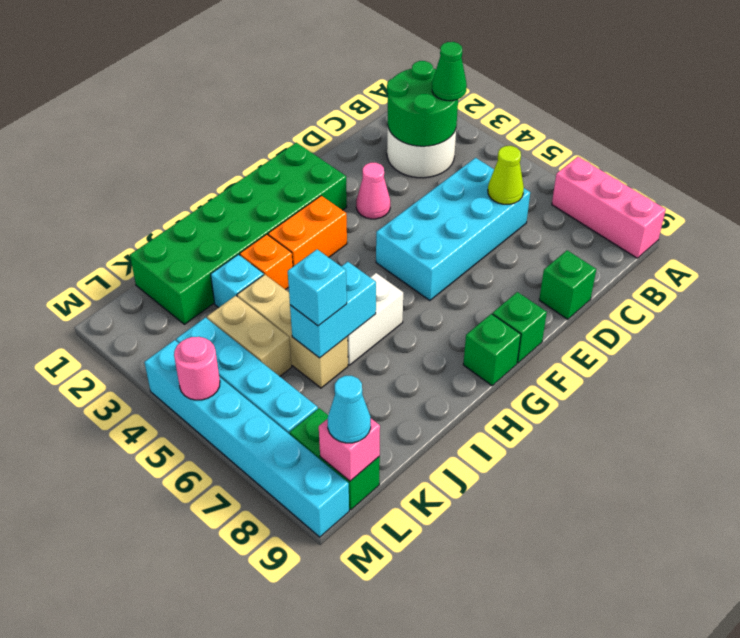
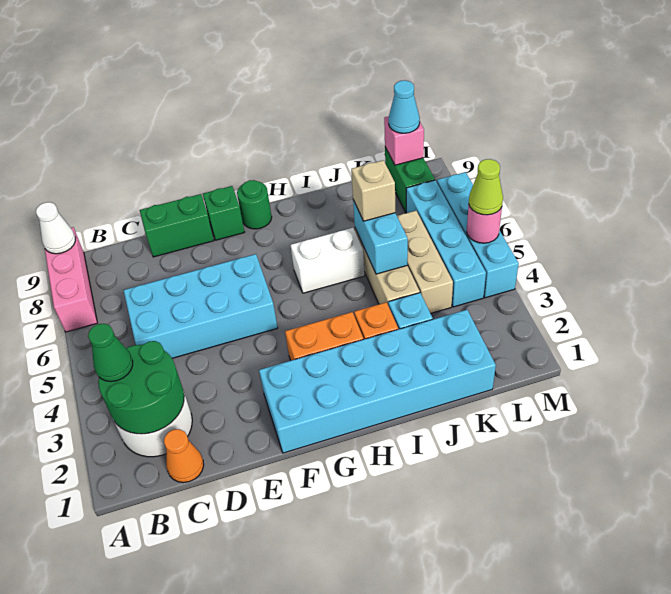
none -> white cone A9 level 2
none -> orange cone C1 level 1
lime cone C6 level 2 -> lime cone M5 level 3
green brick D9 level 1 -> green brick D9:E9 level 1
pink cone E3 level 1 -> none
green brick F1:K2 level 1 -> cyan brick F1:K2 level 1
green brick G9 level 1 -> green round brick G9 level 1
cyan brick I6:J6 level 2 -> cyan brick J5:J6 level 2
cyan brick J6 level 3 -> tan brick J6 level 3
tan brick K4:K5 level 1 -> tan brick K4:K6 level 1
cyan brick M4:M9 level 1 -> cyan brick M4:M7 level 1

